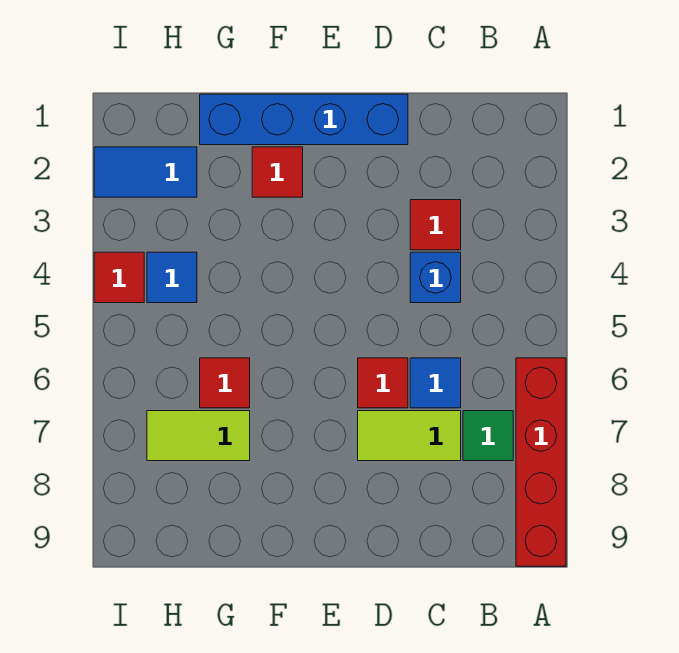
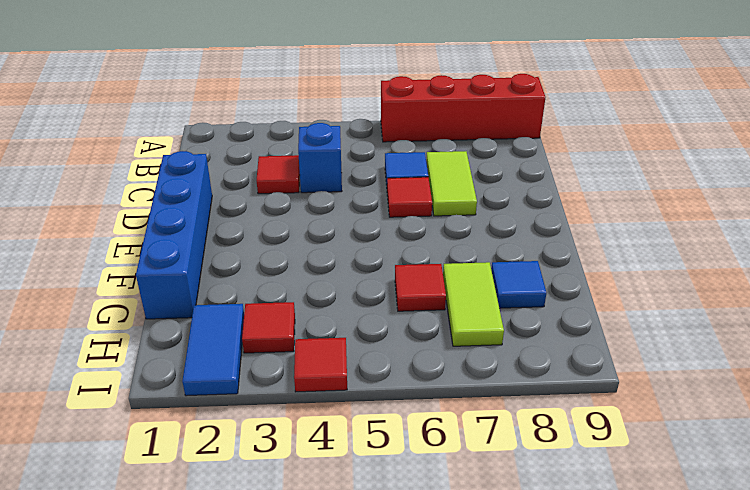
green tile B7 level 1 -> none
red tile F2 level 1 -> red tile H3 level 1
blue tile H4 level 1 -> blue tile G8 level 1

